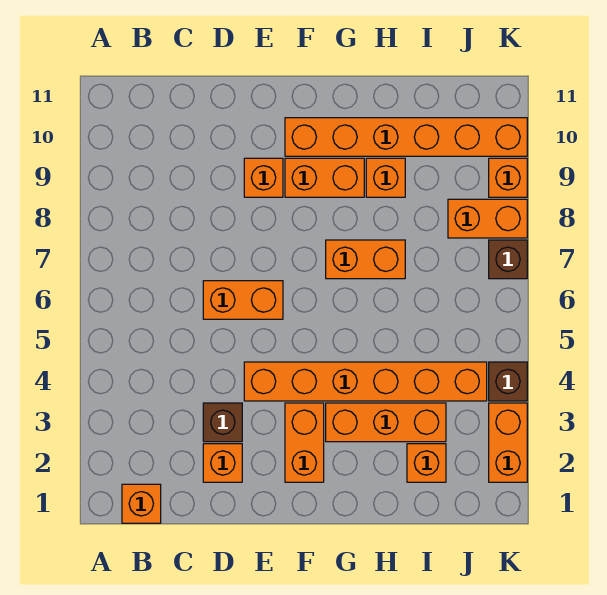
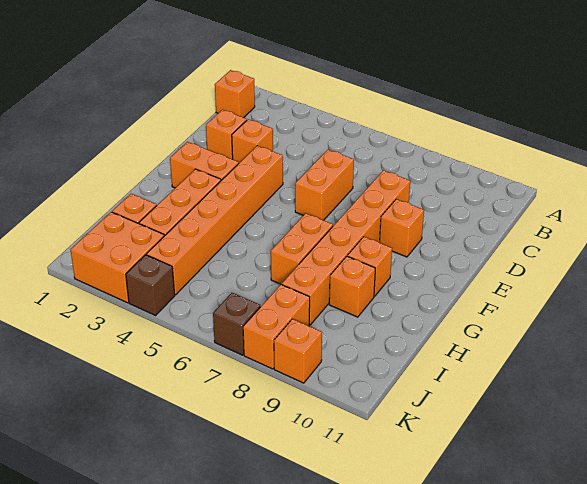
brown brick D3 level 1 -> orange brick D3 level 1
orange brick F9:G9 level 1 -> orange brick G9 level 1
orange brick F10:K10 level 1 -> orange brick D8:I8 level 1
orange brick K2:K3 level 1 -> orange brick J2:K3 level 1

